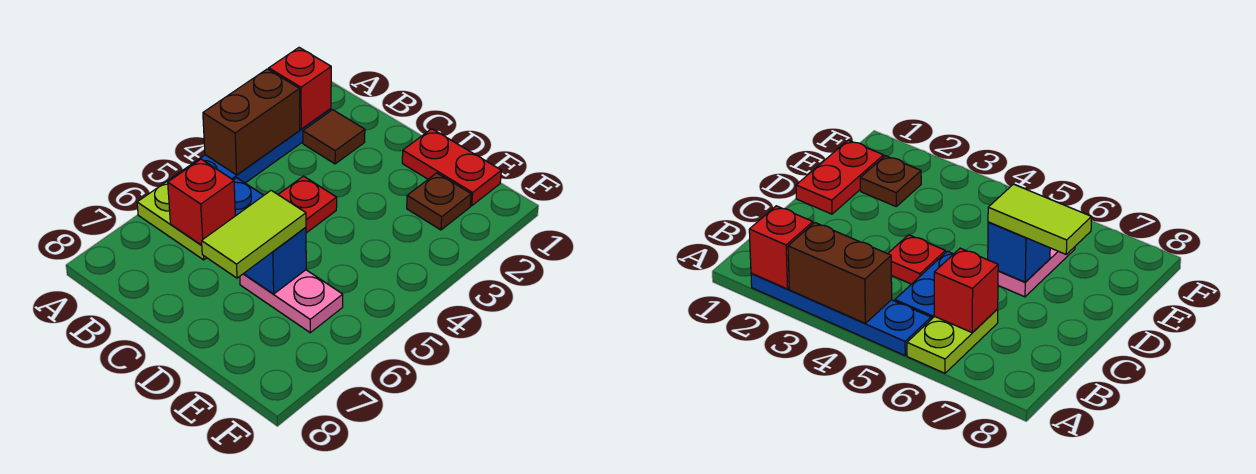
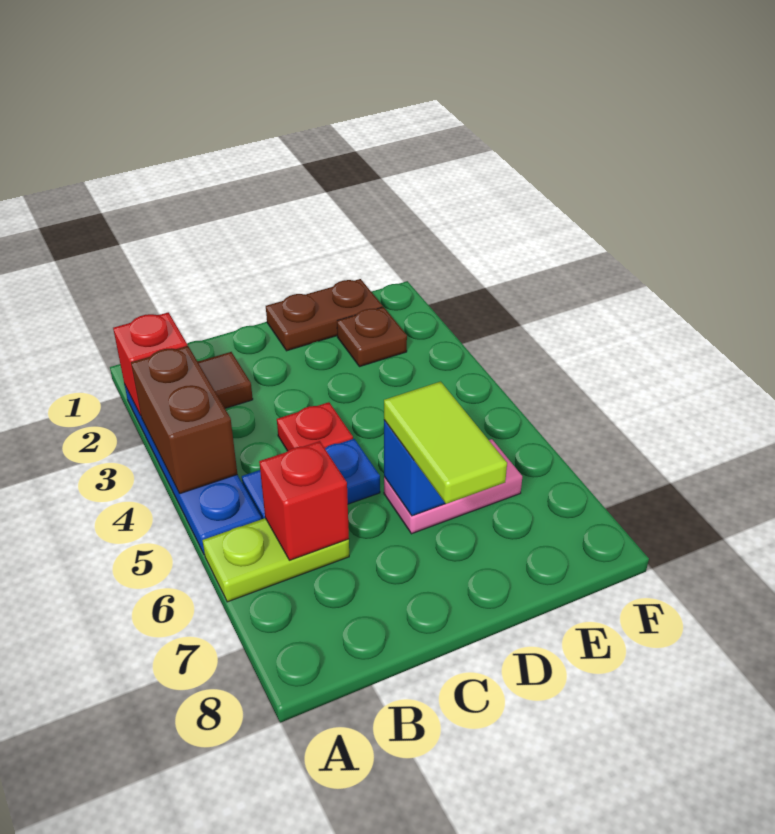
red plate D1:E1 level 1 -> brown plate D1:E1 level 1

